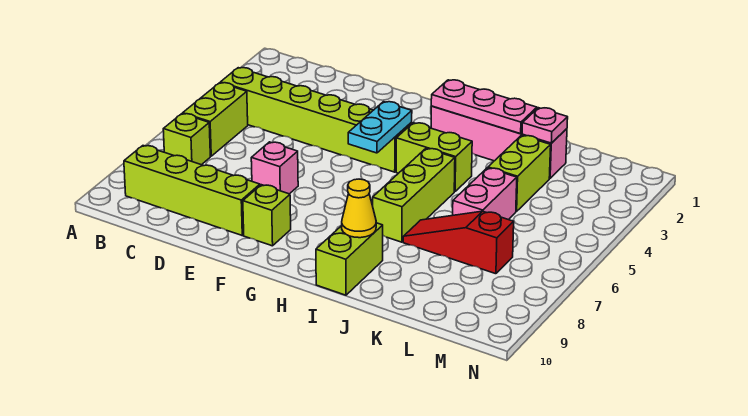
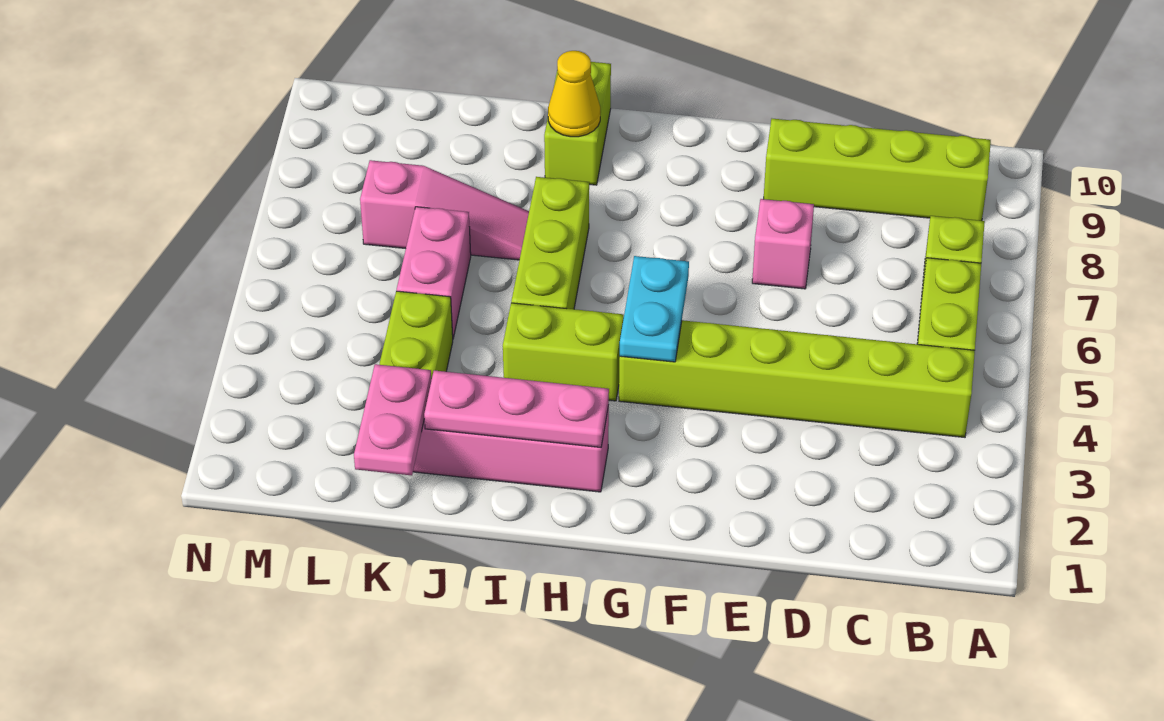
lime brick F9 level 1 -> none
red slope J7:L7 level 1 top L -> pink slope J7:L7 level 1 top L
pink plate K2 level 2 -> pink plate K1:K2 level 2

